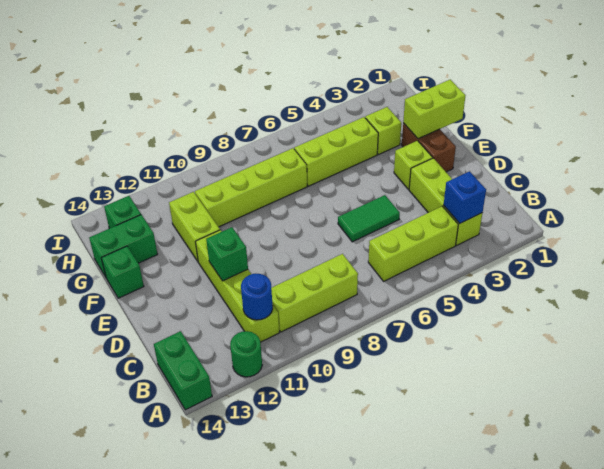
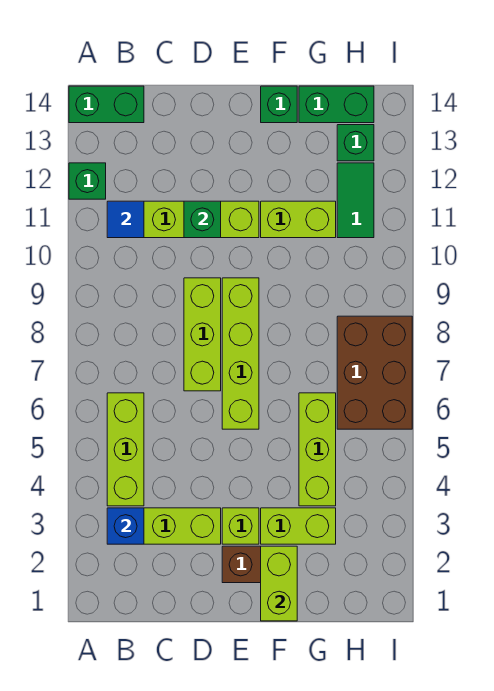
green round brick A12 level 1 -> green brick A12 level 1
lime brick B8:B10 level 1 -> lime brick D7:D9 level 1
blue round brick B11 level 2 -> blue tile B11 level 2
green tile D5:D6 level 1 -> green tile H11:H12 level 1
lime brick G3 level 1 -> lime brick F3:G3 level 1
lime brick G7:G10 level 1 -> lime brick E6:E9 level 1
green brick G13:G14 level 1 -> green brick G14:H14 level 1
none -> brown brick H6:I8 level 1

